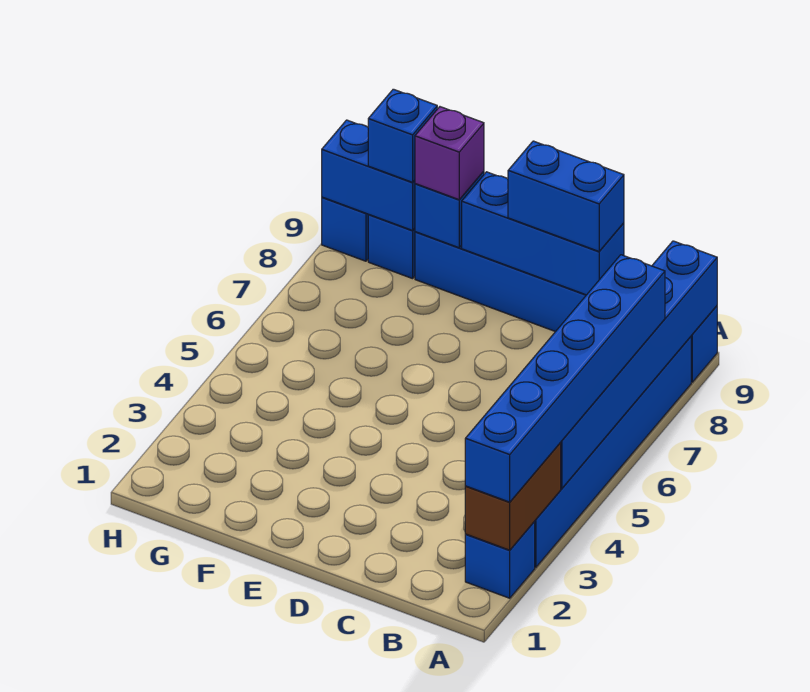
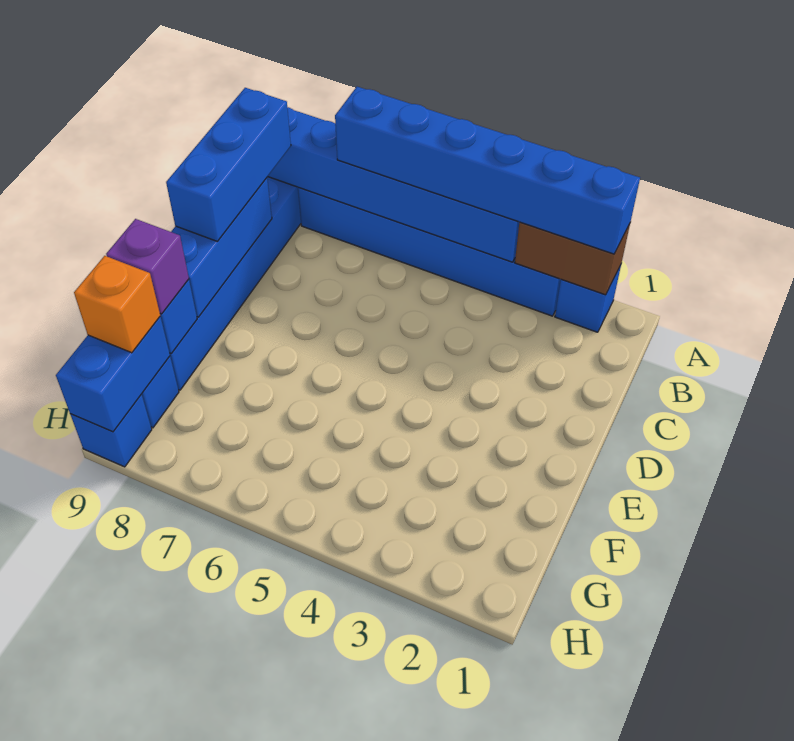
blue brick C9:D9 level 3 -> blue brick B9:D9 level 3
blue brick G9 level 3 -> orange brick G9 level 3

